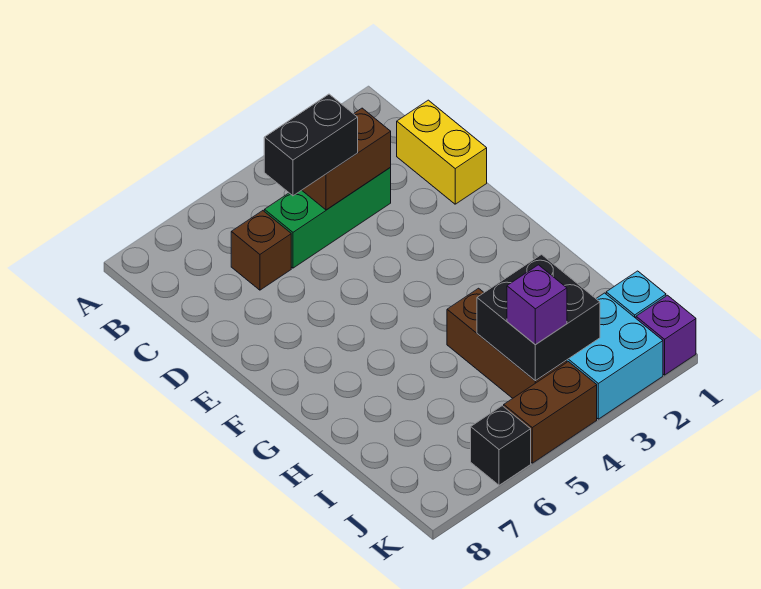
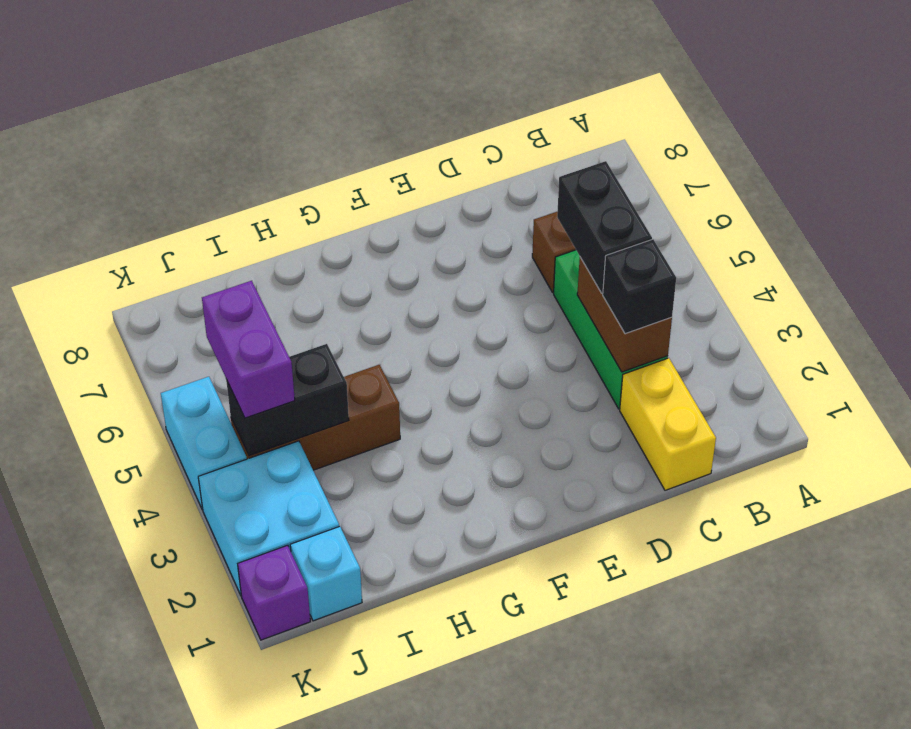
yellow brick C1:D1 level 1 -> yellow brick C1:C2 level 1
black brick I3:J4 level 2 -> black brick I4:J4 level 2
purple brick J4 level 3 -> purple brick J4:J5 level 3
brown brick K4:K5 level 1 -> cyan brick K4:K5 level 1
black brick K6 level 1 -> black brick C3 level 3

